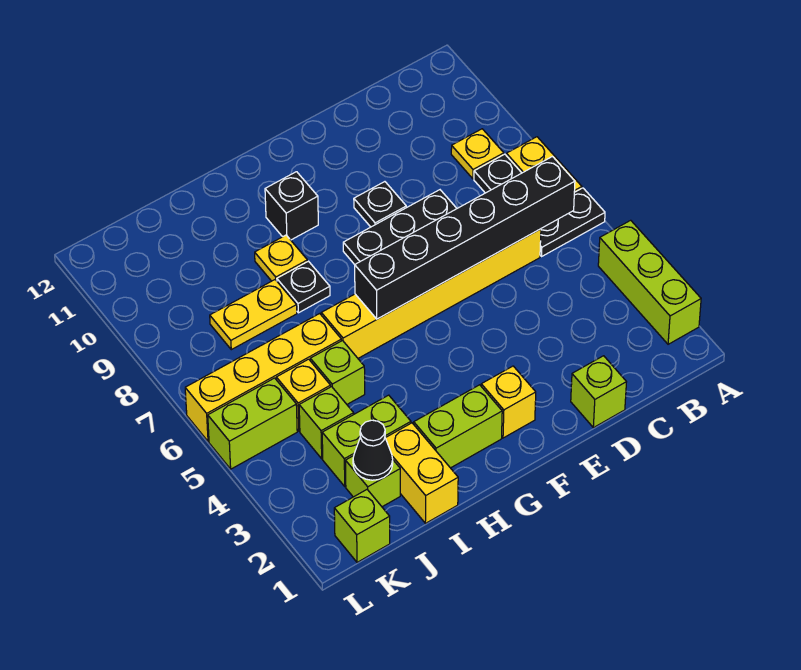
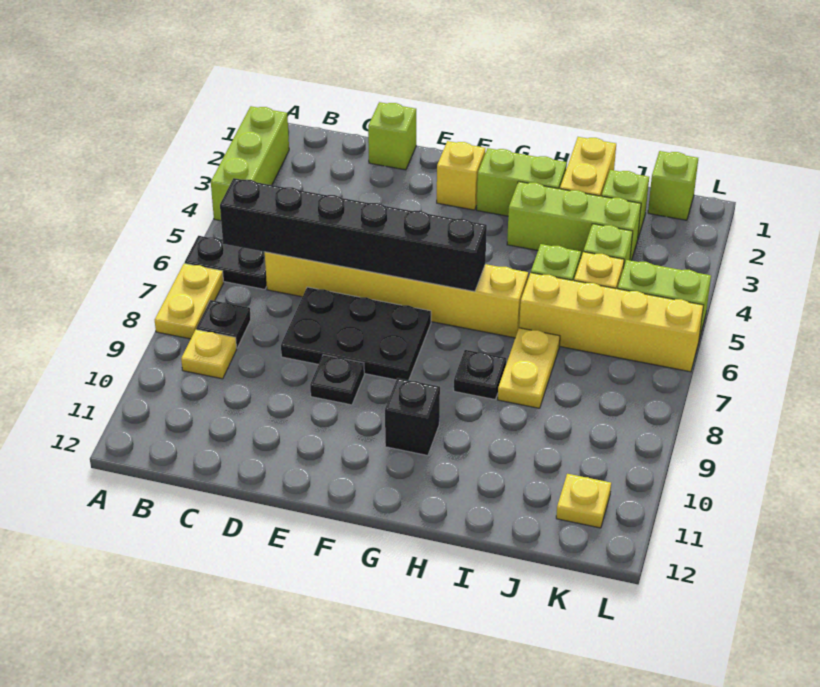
yellow plate H9 level 1 -> yellow plate K11 level 1
lime brick I3:J3 level 1 -> lime brick H3:J3 level 1
yellow plate I8:J8 level 1 -> yellow plate I7:I8 level 1
black cone J2 level 2 -> none

